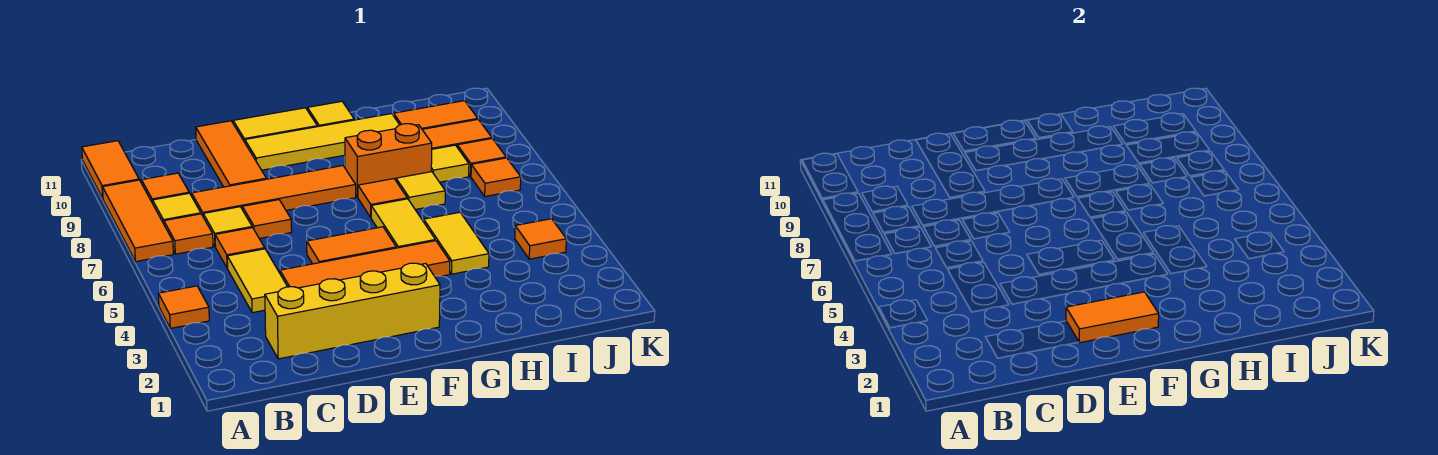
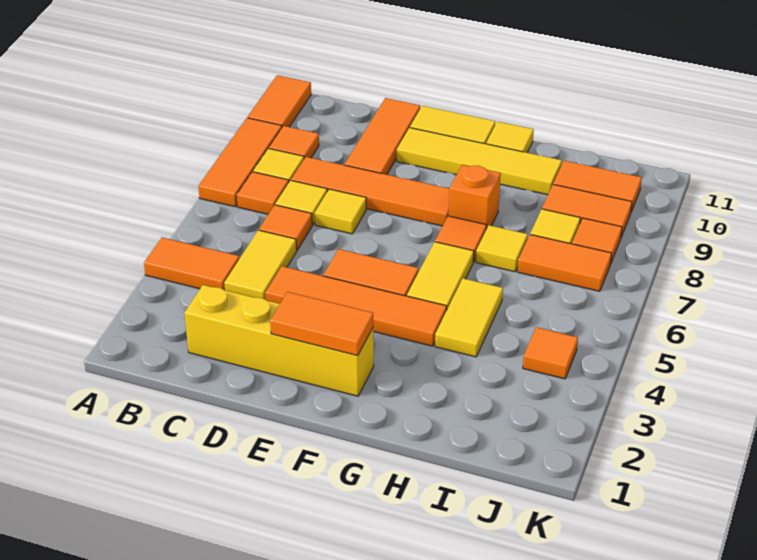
orange tile A4 level 1 -> orange tile A4:B4 level 1
orange tile D7 level 1 -> yellow tile D7 level 1
orange brick G8:H8 level 1 -> orange brick G8 level 1
orange tile J7 level 1 -> orange tile I7:J7 level 1

